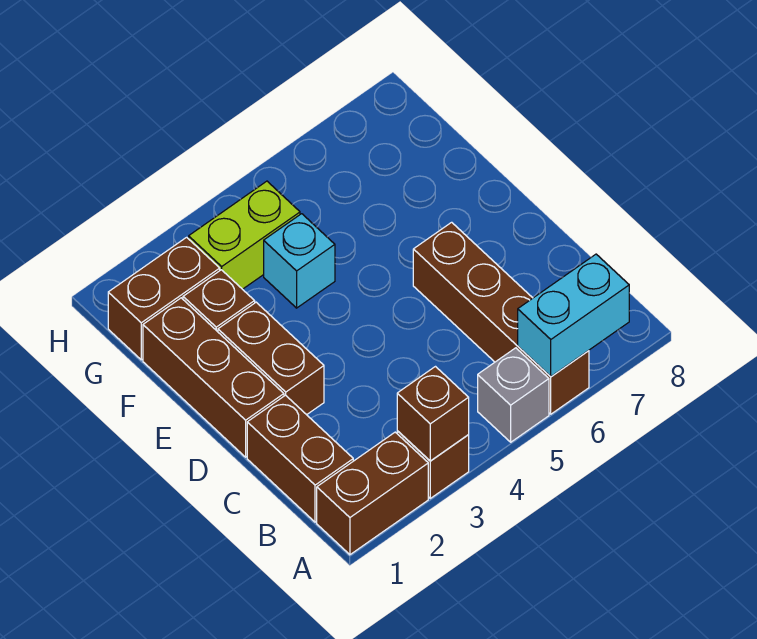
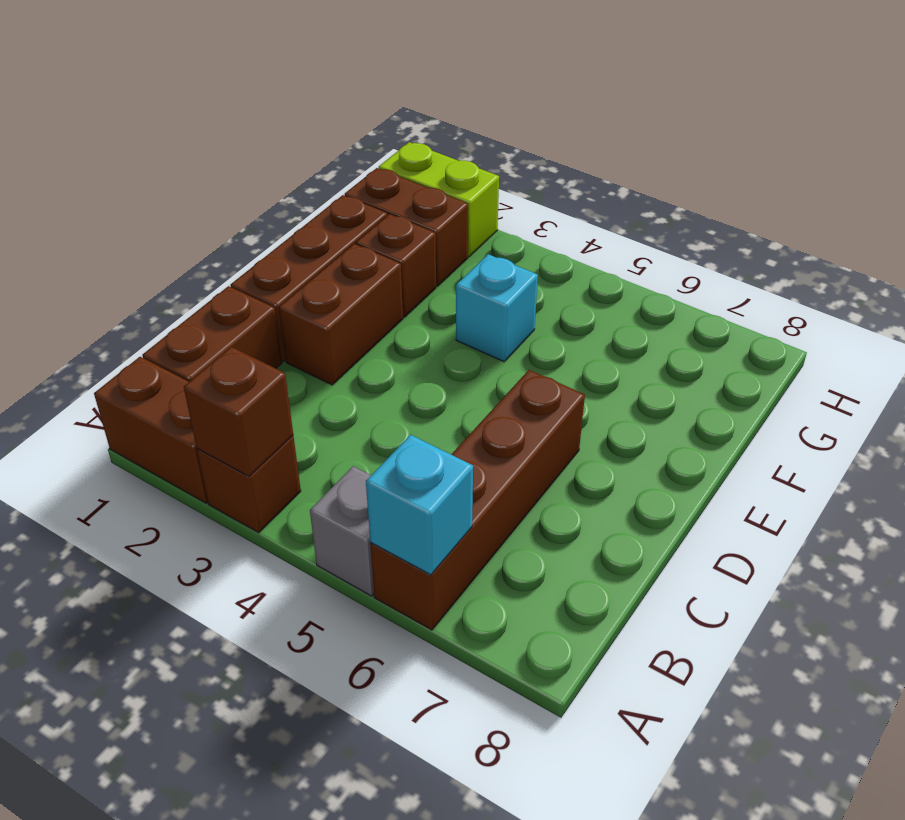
cyan brick A6:A7 level 2 -> cyan brick A6 level 2
lime brick G3:G4 level 1 -> lime brick H1:H2 level 1

